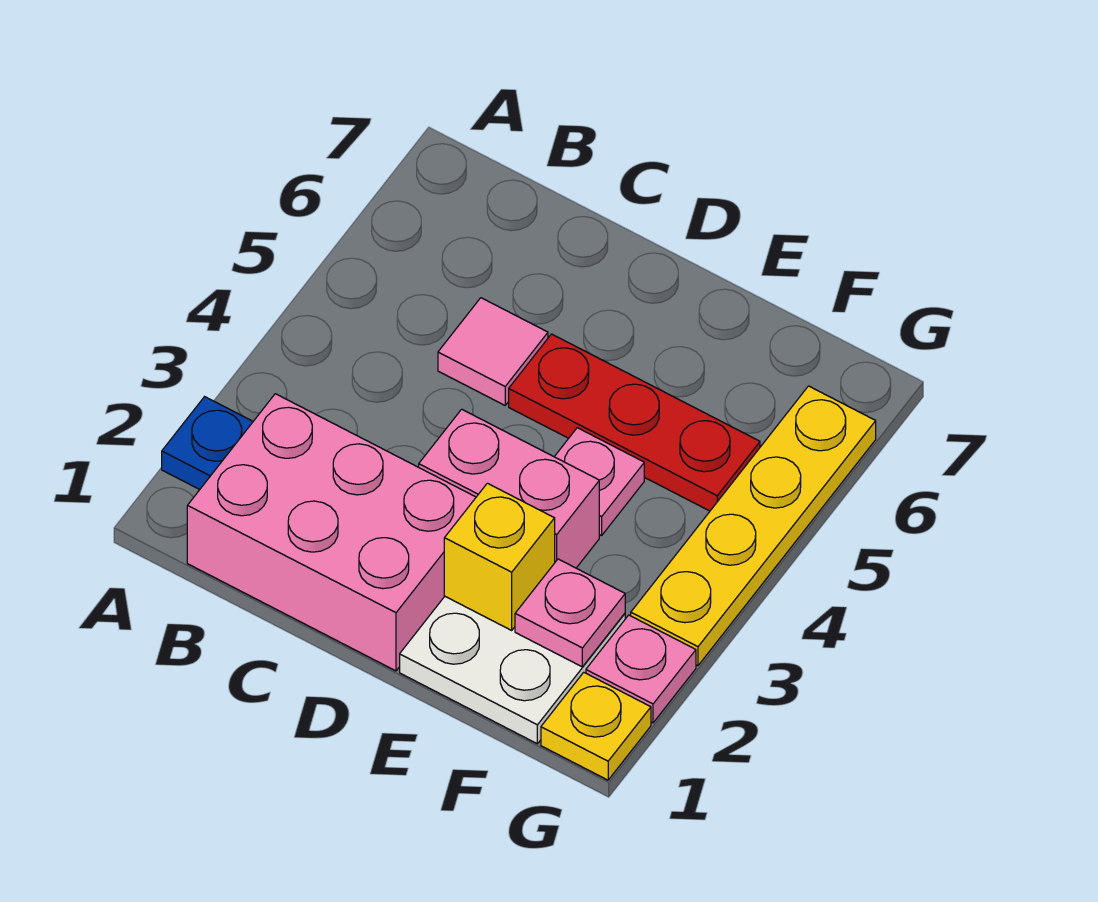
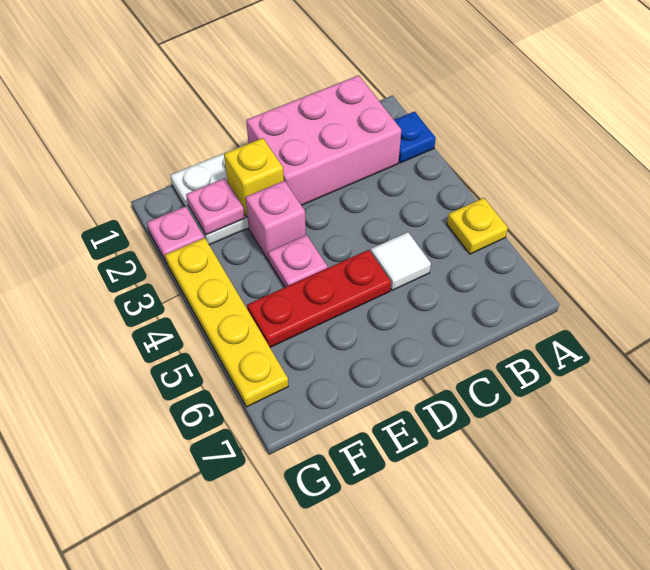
pink tile C5 level 1 -> white tile C5 level 1
pink brick D3:E3 level 1 -> pink brick E3 level 1
yellow plate G1 level 1 -> yellow plate A5 level 1

